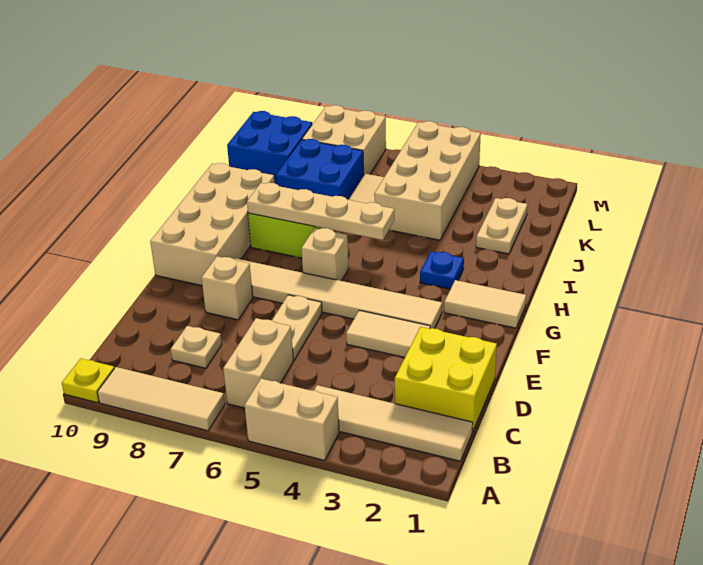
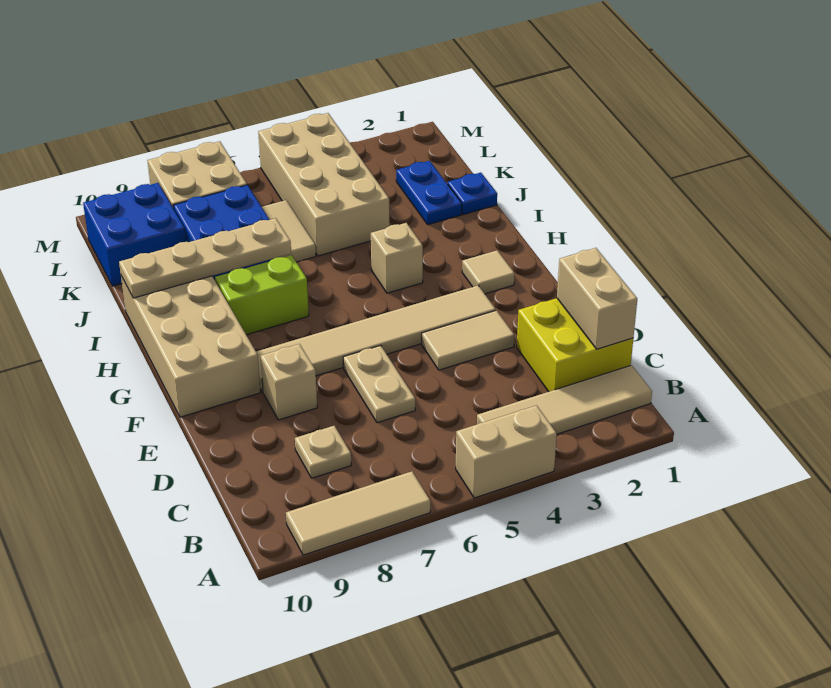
yellow plate A10 level 1 -> none
tan brick B6:C6 level 1 -> tan brick C1:D1 level 2
tan tile G1:G2 level 1 -> tan tile G2 level 1
tan brick G6 level 1 -> tan brick H4 level 1
blue plate H3 level 1 -> blue plate J1 level 1
tan plate H5:H8 level 2 -> tan plate I7:I10 level 2
tan plate J2:K2 level 1 -> blue plate J2:K2 level 1

